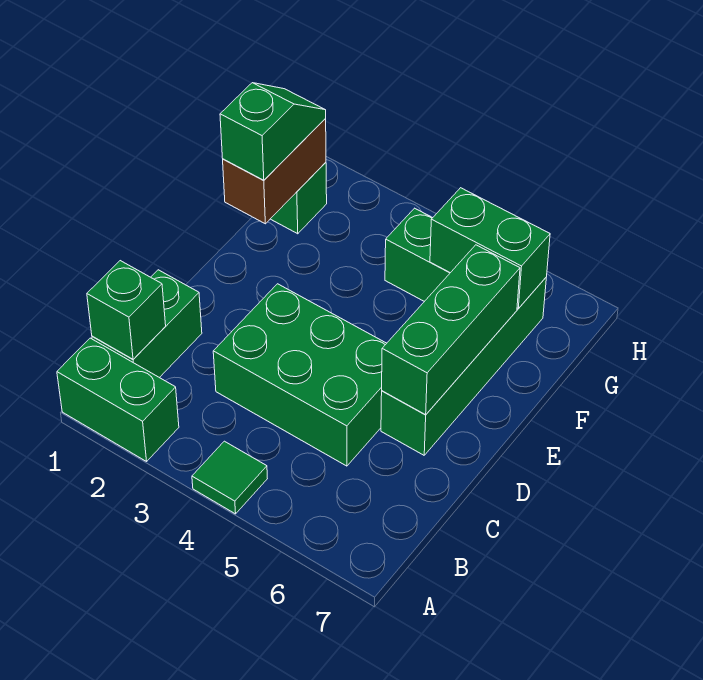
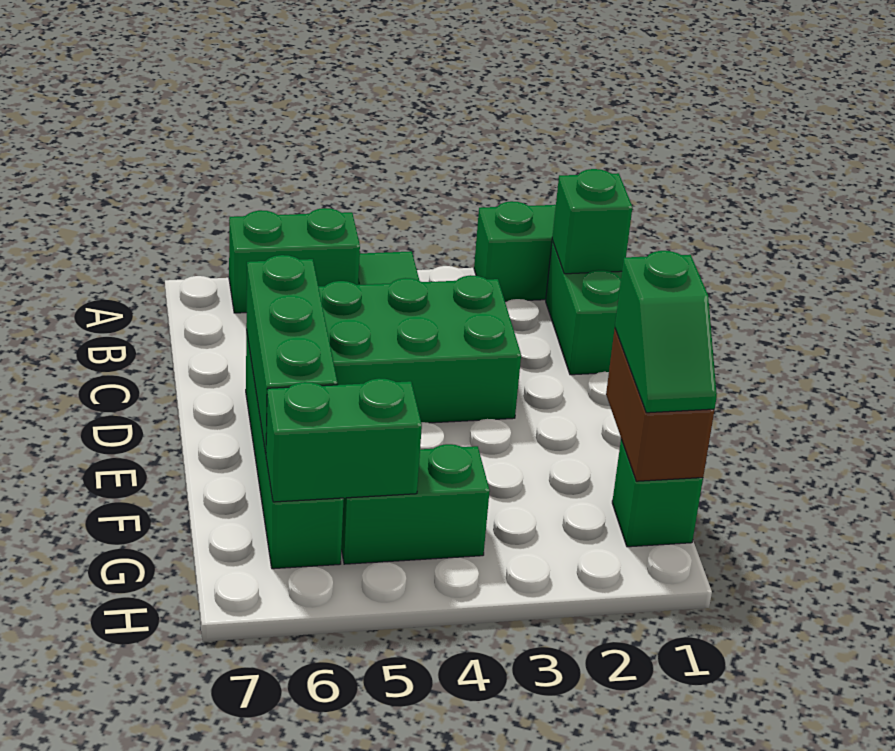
none -> green brick A5:A6 level 1

